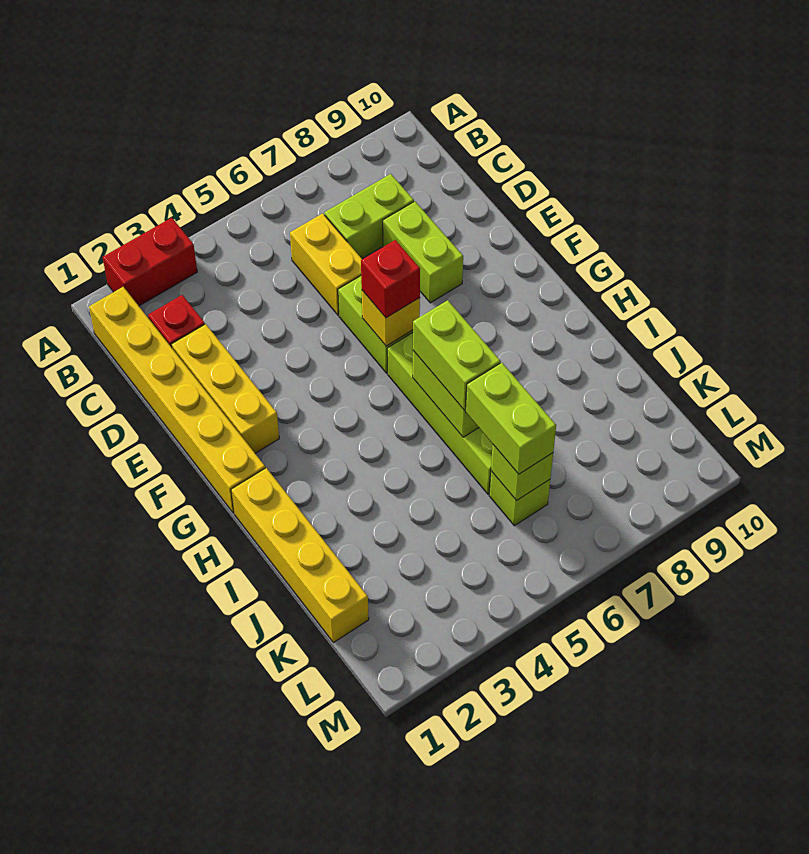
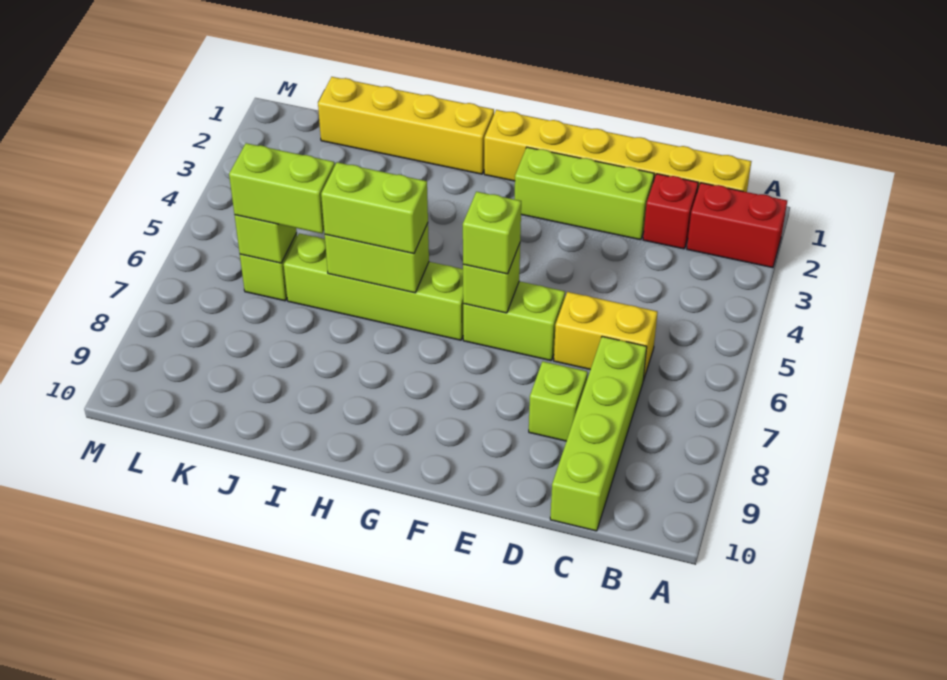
red brick A2:A3 level 1 -> red brick A2:B2 level 1
lime brick C7:C8 level 1 -> lime brick C7:C10 level 1
yellow brick D2:F2 level 1 -> lime brick D2:F2 level 1
lime brick D8:E8 level 1 -> lime brick D8 level 1
yellow brick F6 level 2 -> lime brick F6 level 2
red brick F6 level 3 -> lime brick F6 level 3

